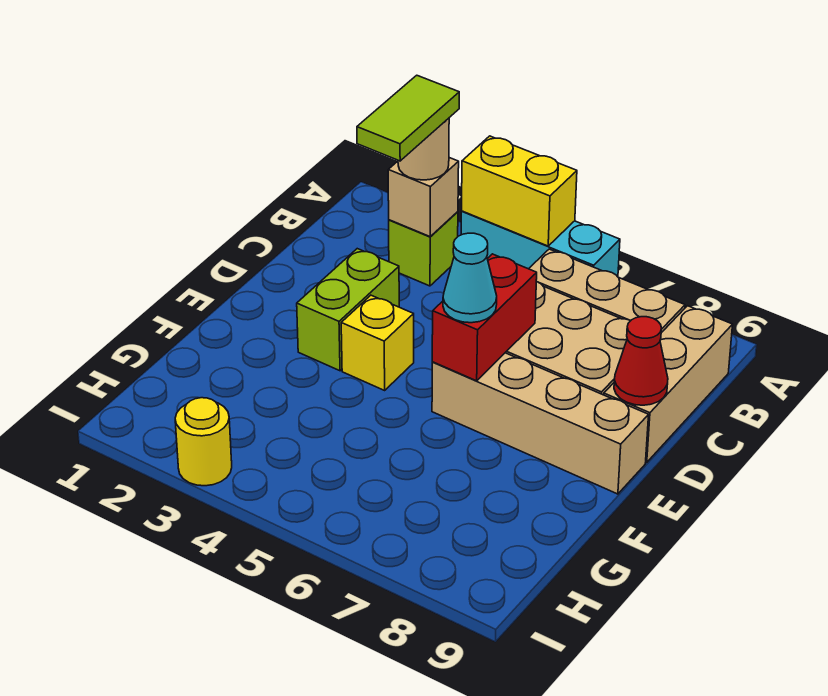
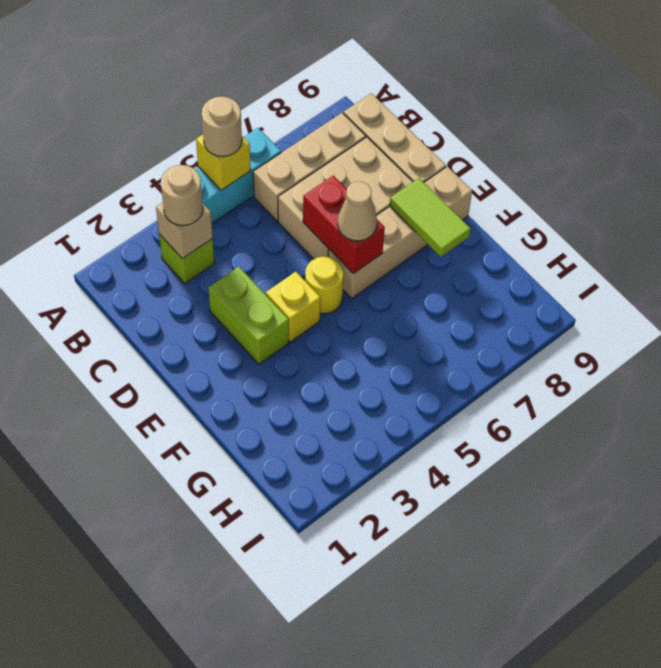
yellow brick A4:A5 level 2 -> yellow brick A5 level 2
none -> tan round brick A5 level 3
lime tile B3:C3 level 4 -> lime tile E8:F8 level 2
red cone D9 level 2 -> none
cyan cone E6 level 3 -> tan cone E6 level 3
yellow round brick I3 level 1 -> yellow round brick E5 level 1

